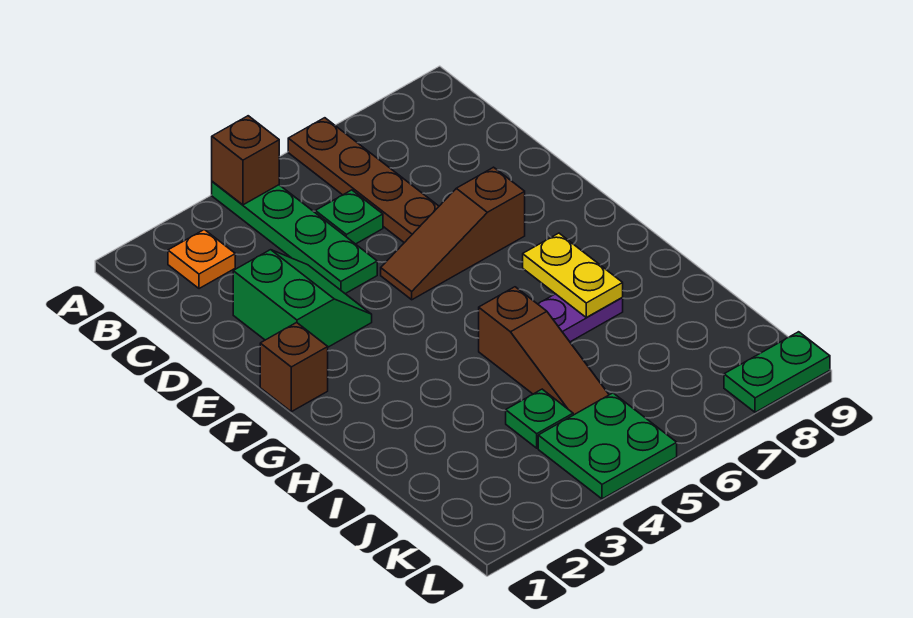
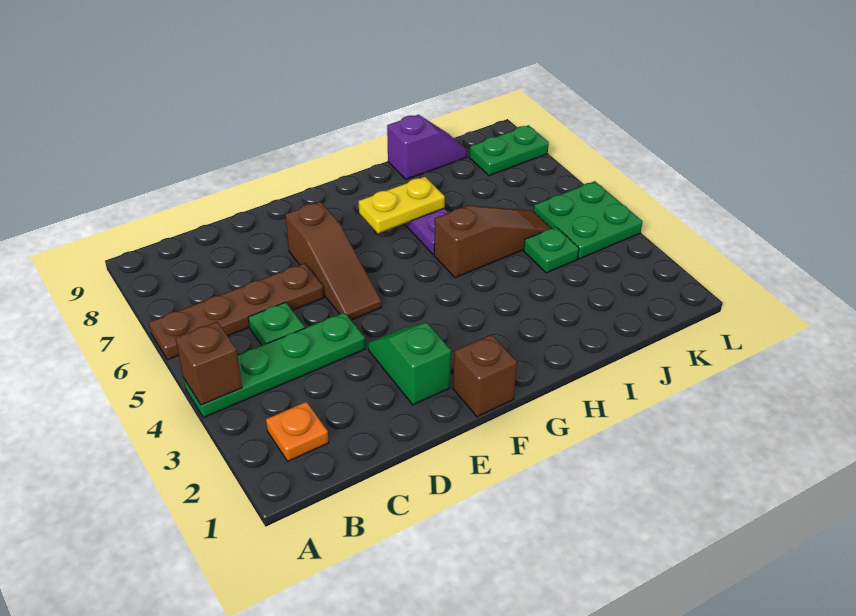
green slope D2:E3 level 1 top 2 -> green slope E2:E3 level 1 top 2
none -> purple slope I9:J9 level 1 top I
green plate L8:L9 level 1 -> green plate K8:L8 level 1

